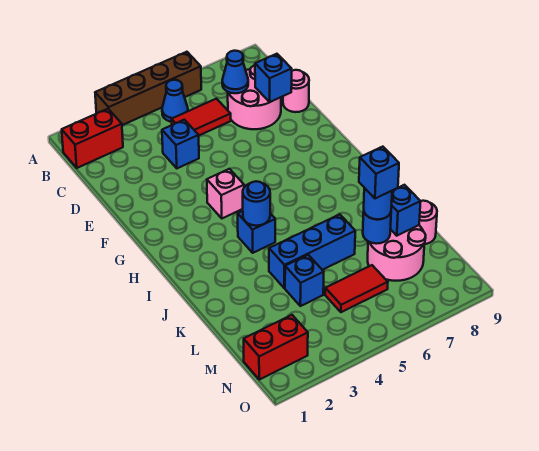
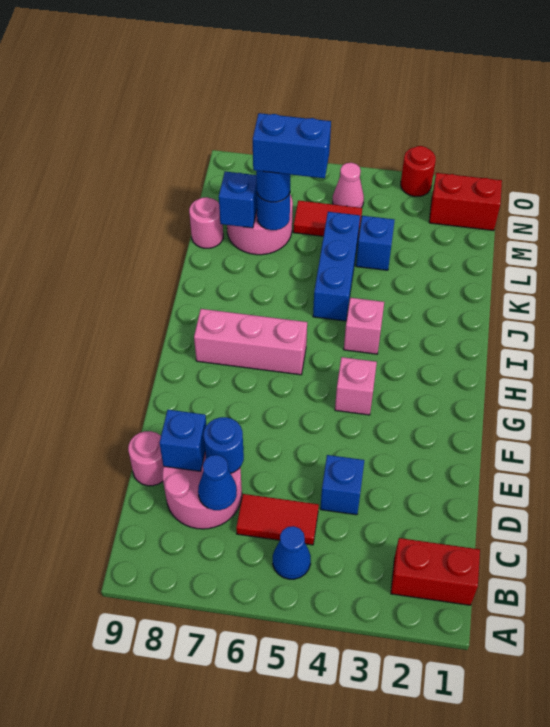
brown brick A3:A6 level 1 -> none
none -> pink brick H6:H8 level 1
blue brick I4 level 1 -> pink brick I4 level 1
blue round brick I4 level 2 -> blue round brick D7 level 2
blue brick K4:K6 level 1 -> blue brick J5:L5 level 1
blue brick L7 level 4 -> blue brick L6:L7 level 4
none -> pink cone N5 level 1
none -> red round brick O3 level 1

